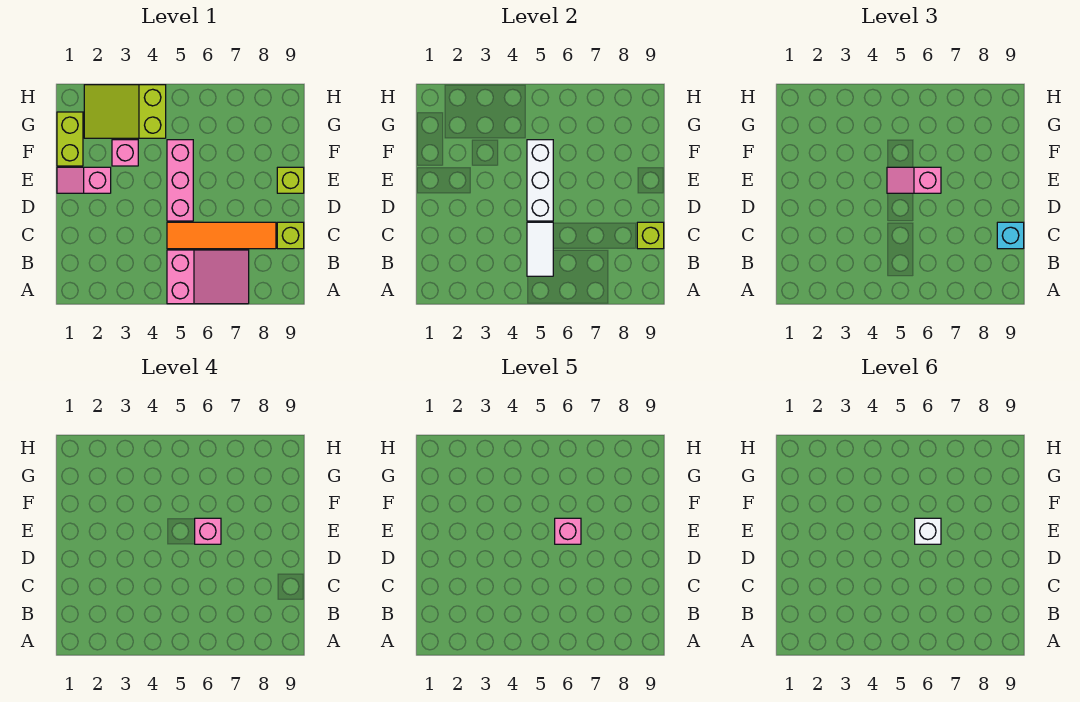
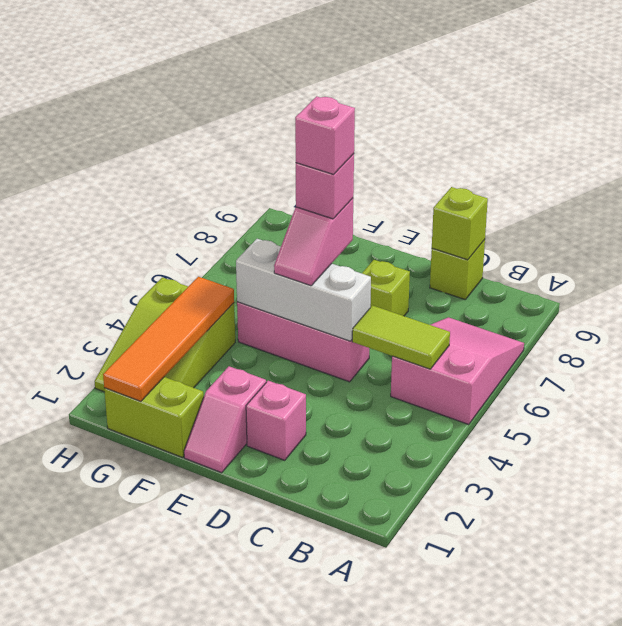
white tile B5:C5 level 2 -> lime tile B5:C5 level 2
orange tile C5:C8 level 1 -> orange tile G1:G4 level 2
cyan brick C9 level 3 -> none
white brick E6 level 6 -> none
lime brick E9 level 1 -> lime brick D7 level 1
pink brick F3 level 1 -> pink brick D2 level 1

